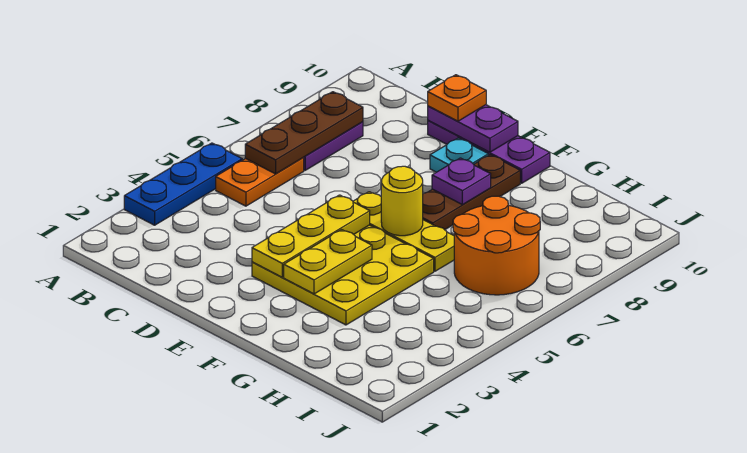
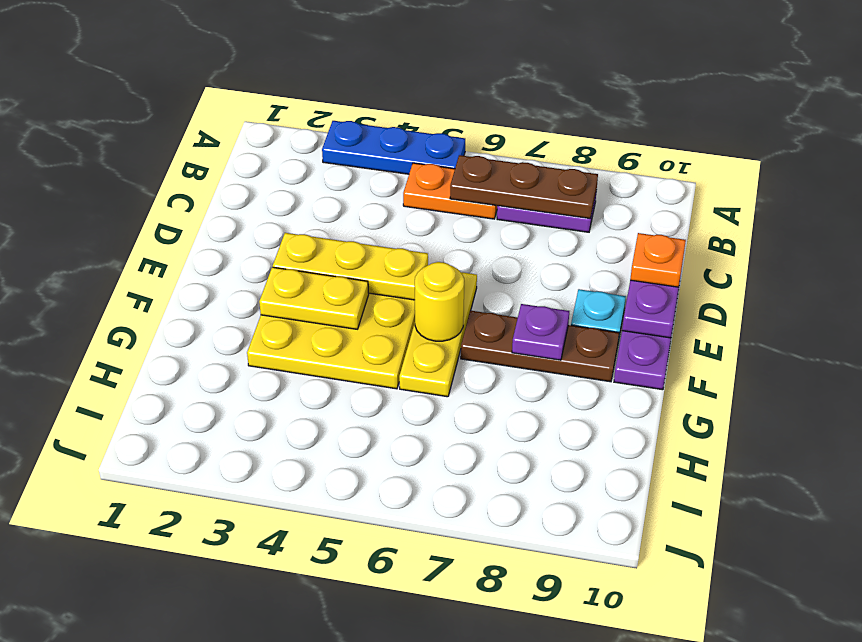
orange round brick H6:I7 level 1 -> none

